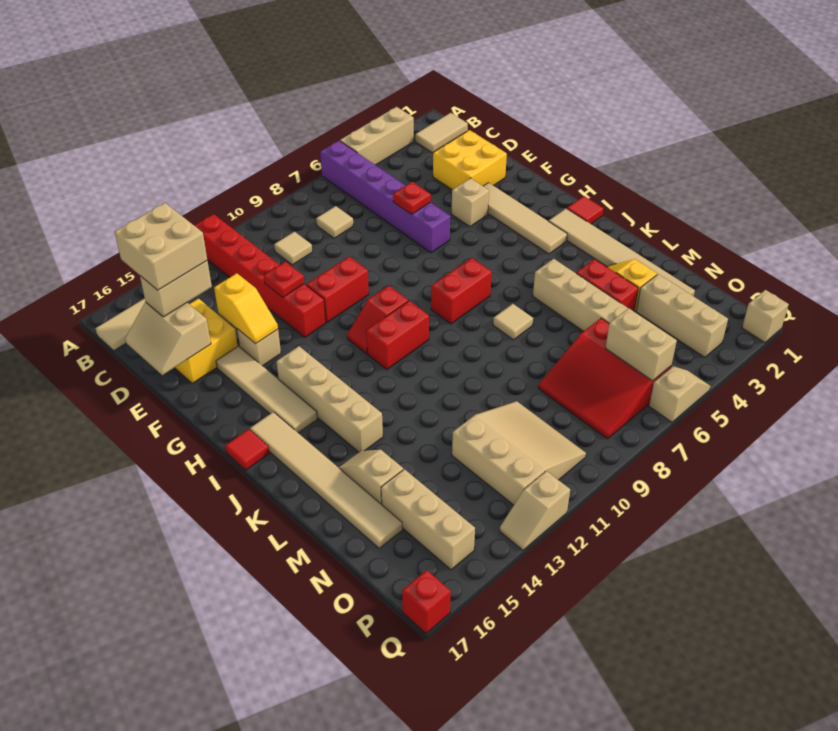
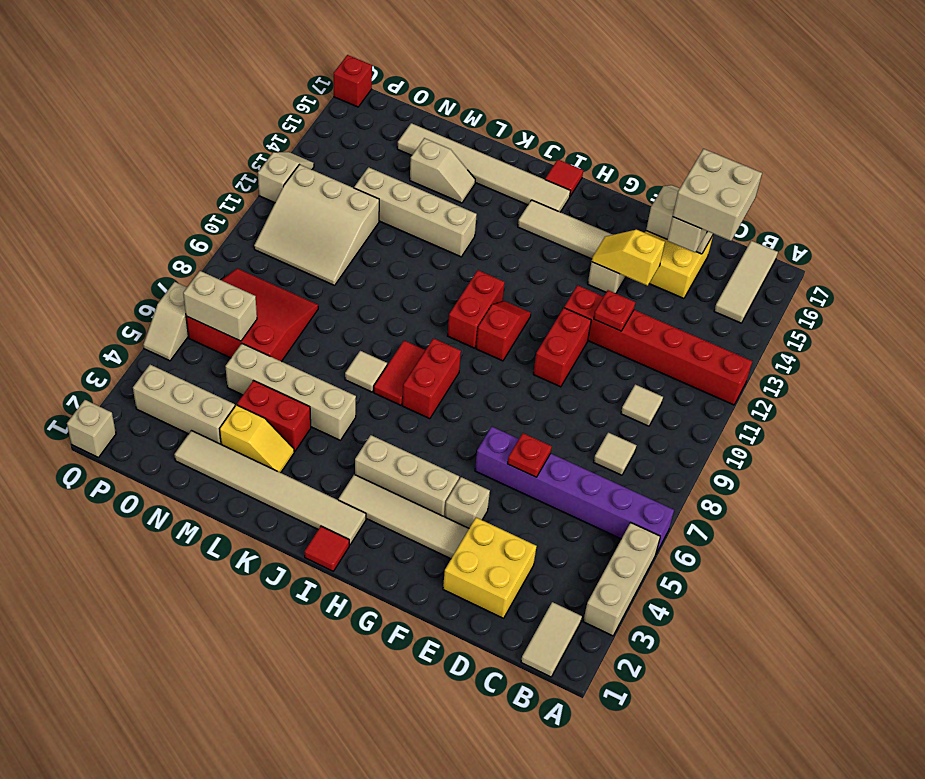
tan brick H14:K14 level 1 -> tan brick K13:N13 level 1
none -> red tile J7:J8 level 1
tan brick N15:P15 level 1 -> tan brick G4:I4 level 1

